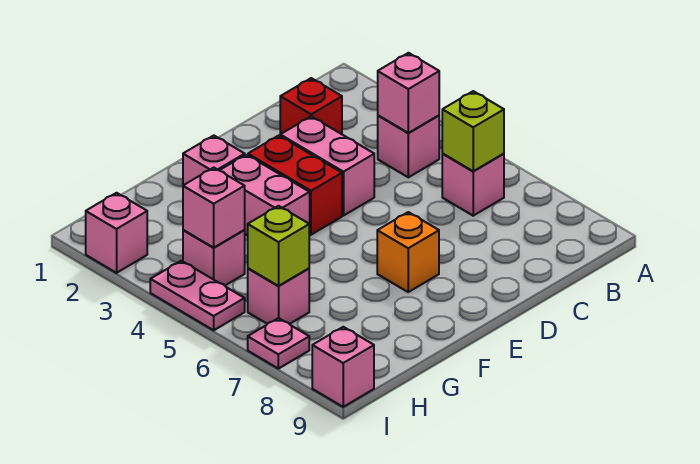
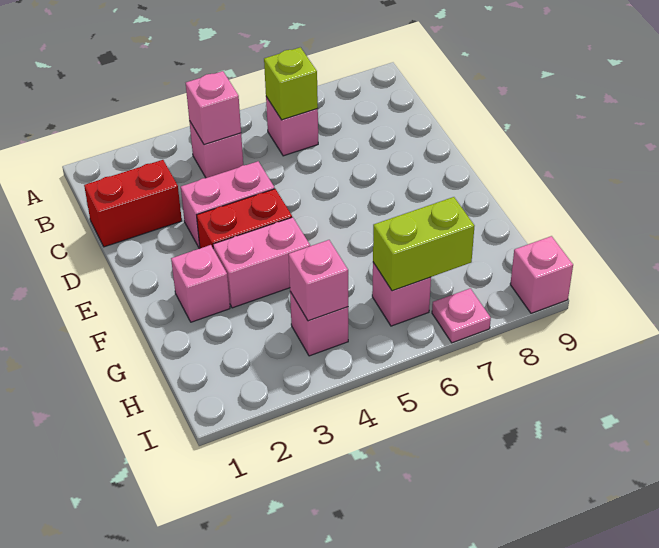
red brick C2 level 1 -> red brick C1:C2 level 1
orange brick E7 level 1 -> none
lime brick H6 level 2 -> lime brick H6:H7 level 2
pink brick I2 level 1 -> none
pink plate I4:I5 level 1 -> none

